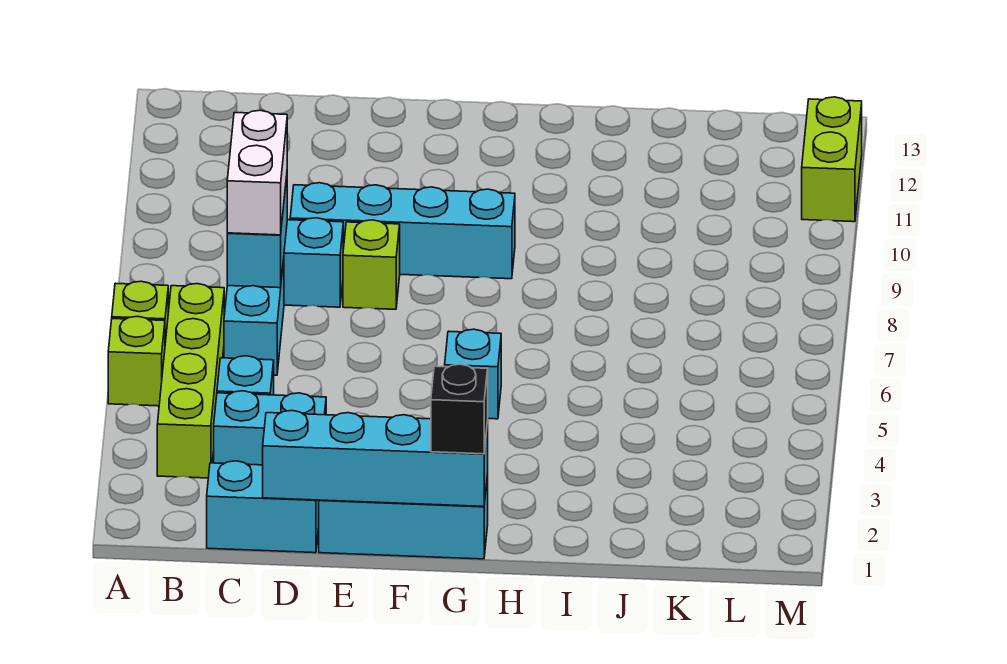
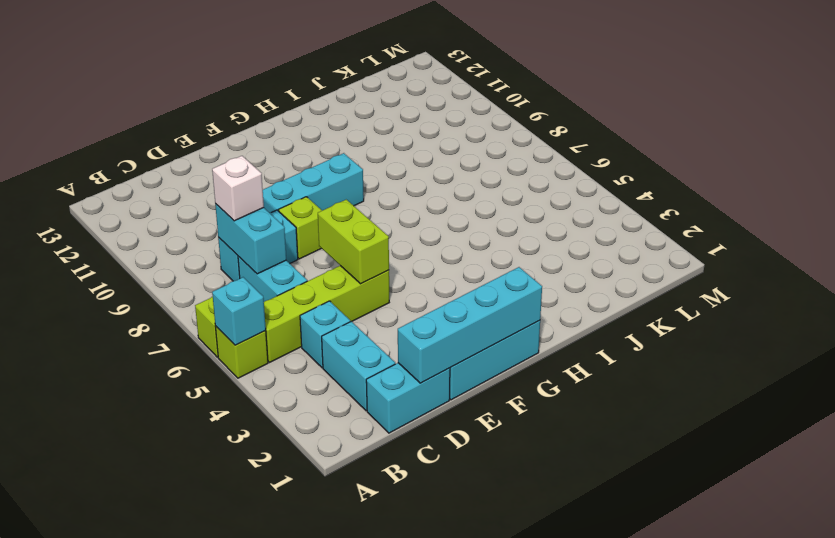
lime brick B3:B6 level 1 -> lime brick B5:E5 level 1
cyan brick C3:D3 level 1 -> cyan brick C2:C3 level 1
white brick C7:C8 level 3 -> white brick C8 level 3
black brick G1 level 3 -> none
cyan brick G5 level 1 -> cyan brick A5 level 2
lime brick M11:M12 level 1 -> lime brick E5:E6 level 2

